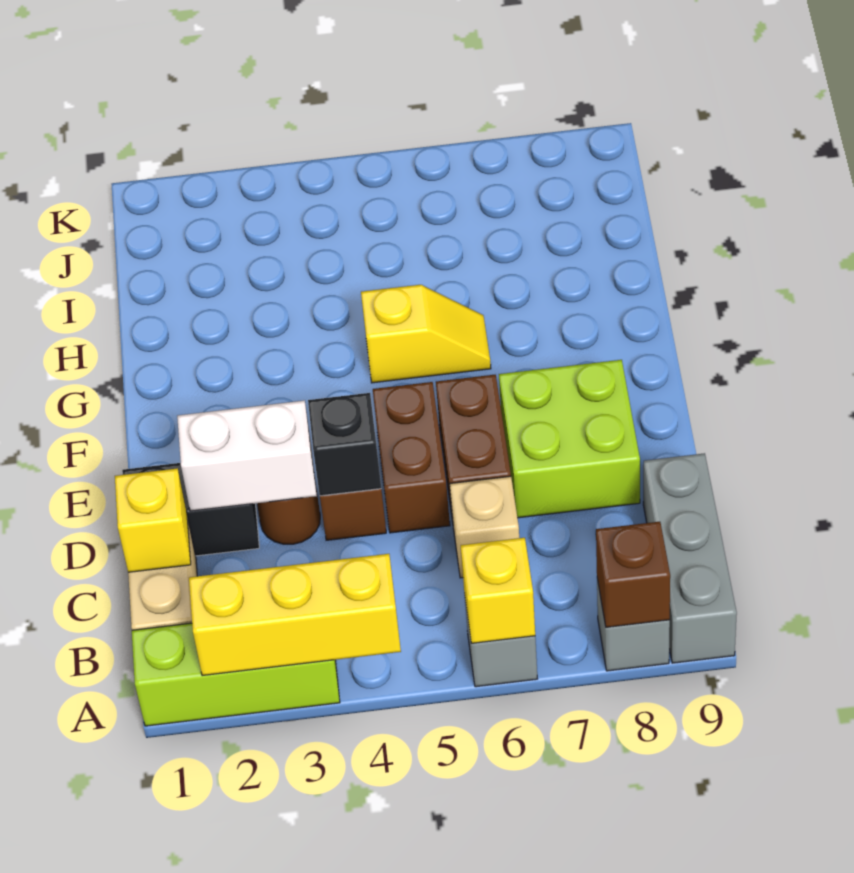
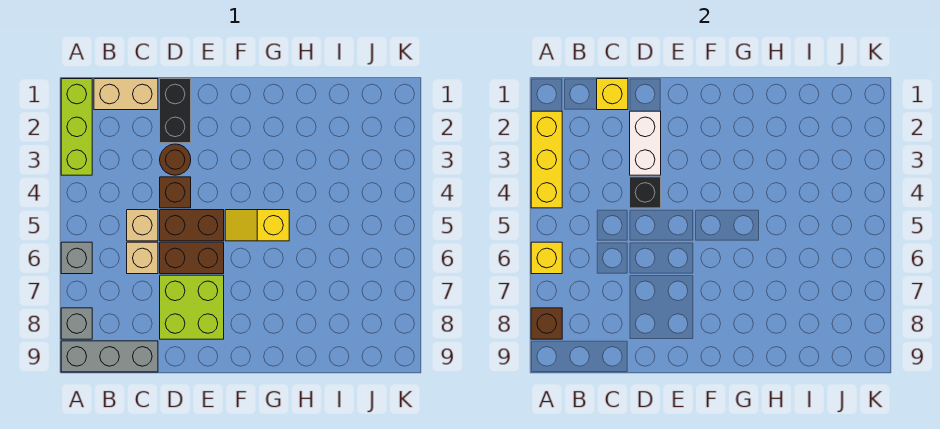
none -> tan brick C5 level 1
yellow slope G5:G6 level 1 top 5 -> yellow slope F5:G5 level 1 top G

